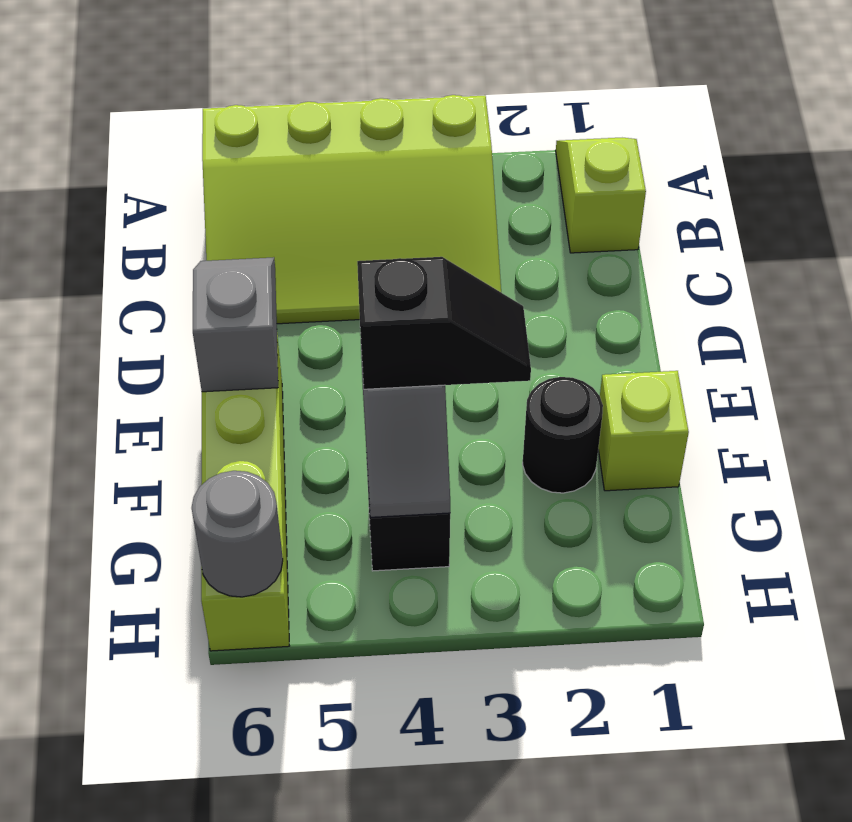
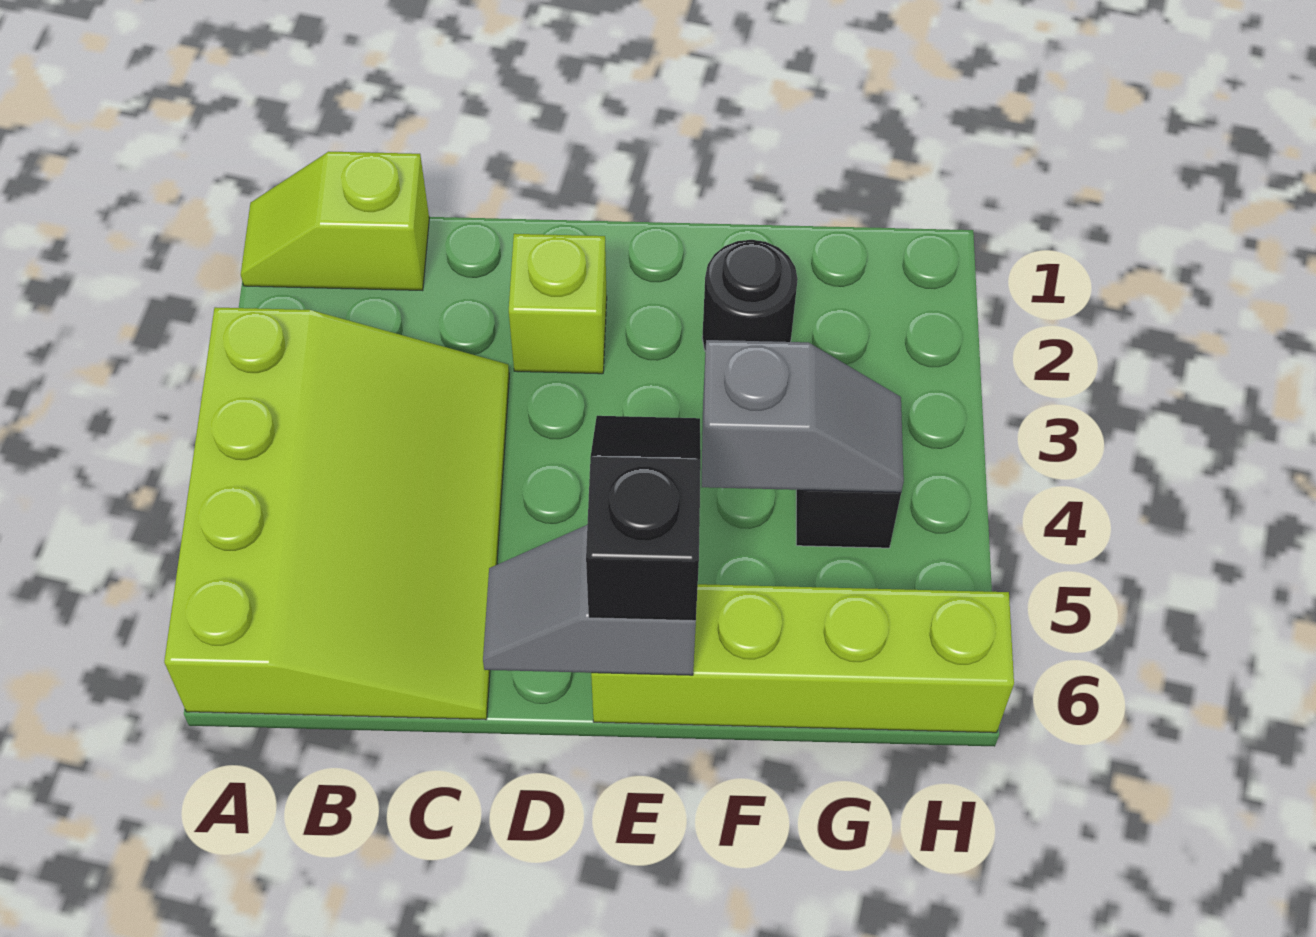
lime brick F1 level 1 -> lime brick D2 level 1
black slope F3:F4 level 3 top 4 -> black slope E5:E6 level 3 top 6
grey round brick H6 level 2 -> none

